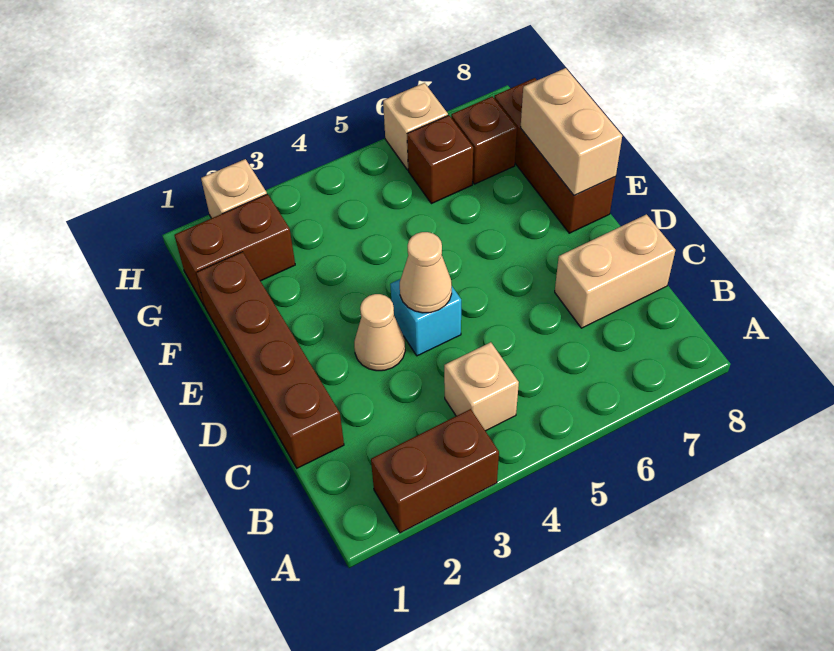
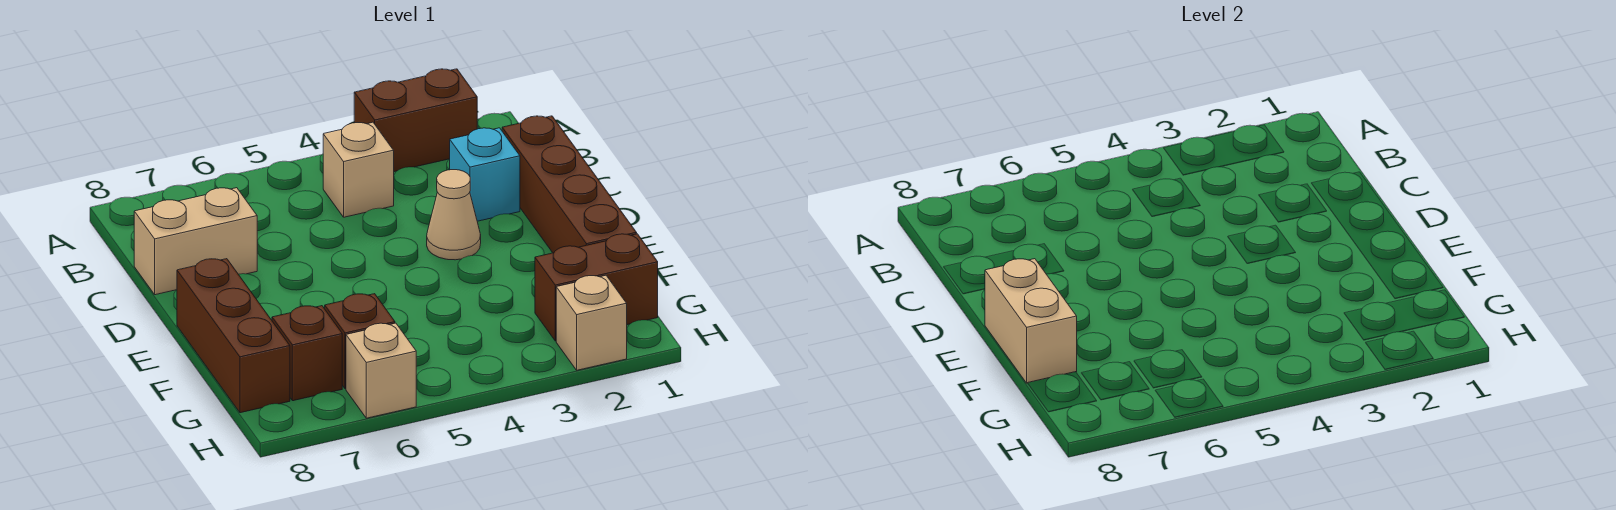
cyan brick D4 level 1 -> cyan brick C2 level 1
tan cone D4 level 2 -> none

